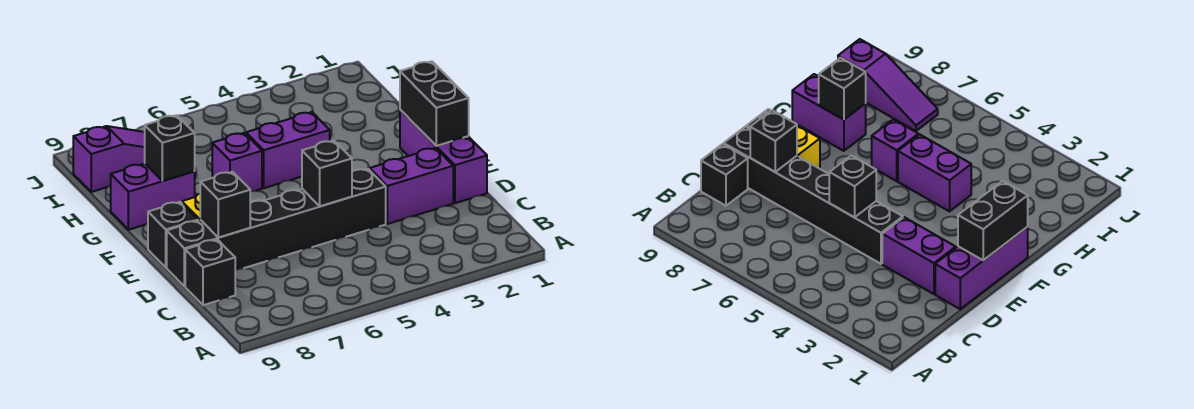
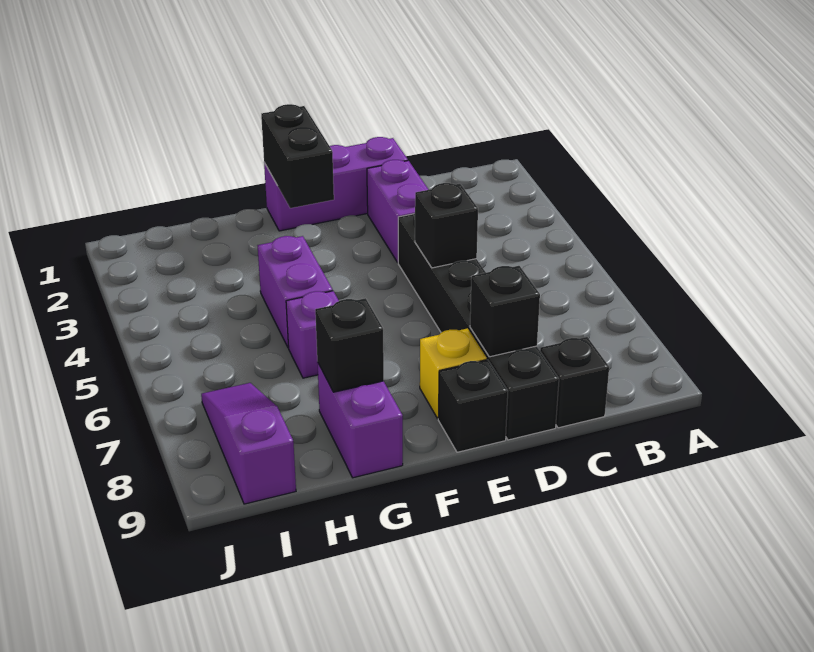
black brick E1:F1 level 2 -> black brick F1:F2 level 2

